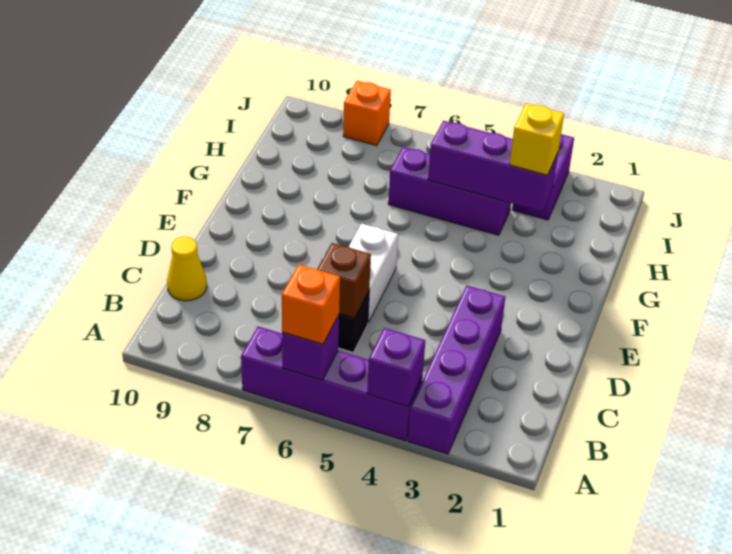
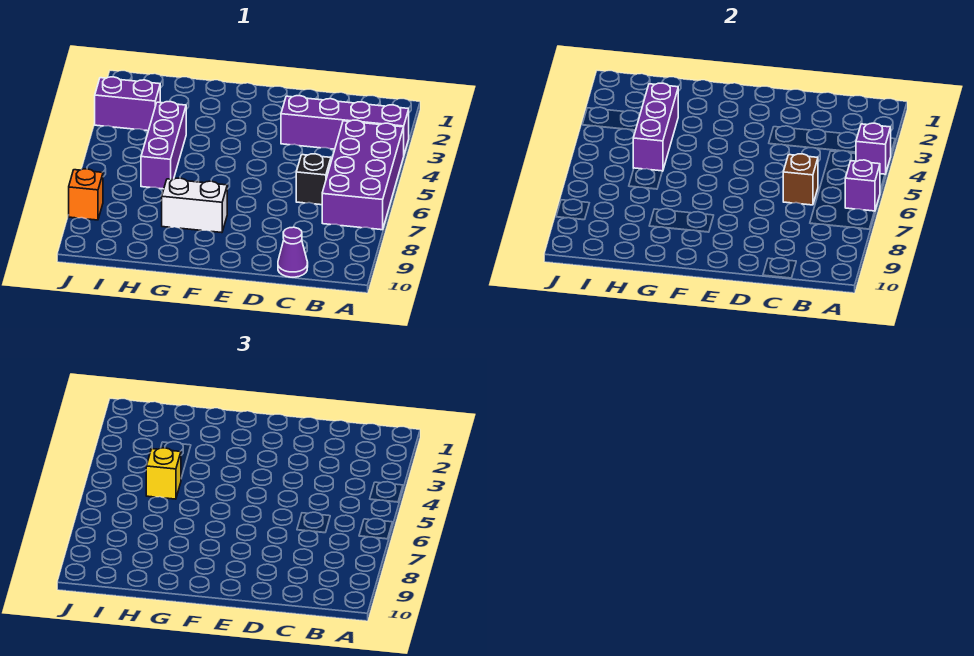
purple brick A4:A7 level 1 -> purple brick A4:B7 level 1
orange brick A6 level 3 -> none
yellow cone C10 level 1 -> purple cone C10 level 1
white brick D6:E6 level 1 -> white brick F8:G8 level 1
yellow brick H3 level 3 -> yellow brick H5 level 3

